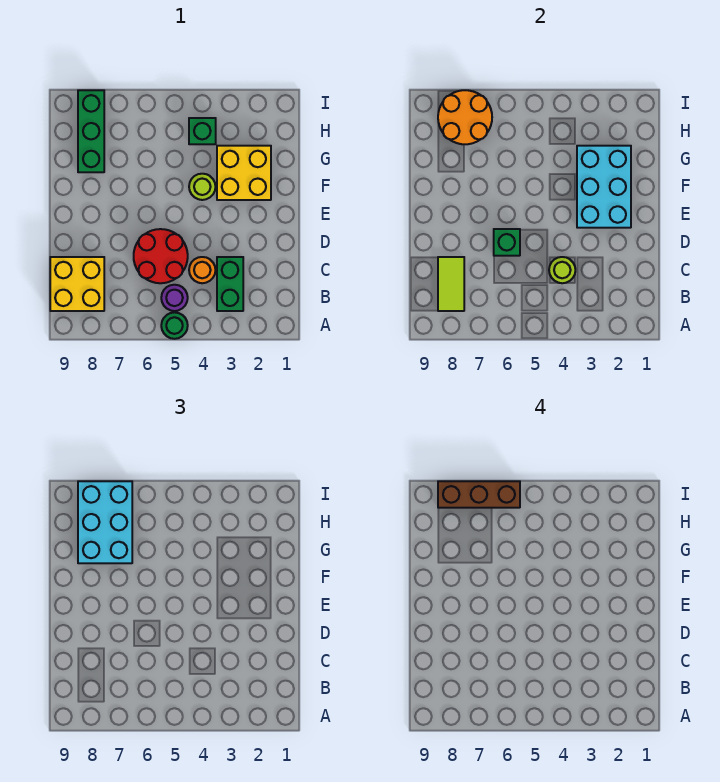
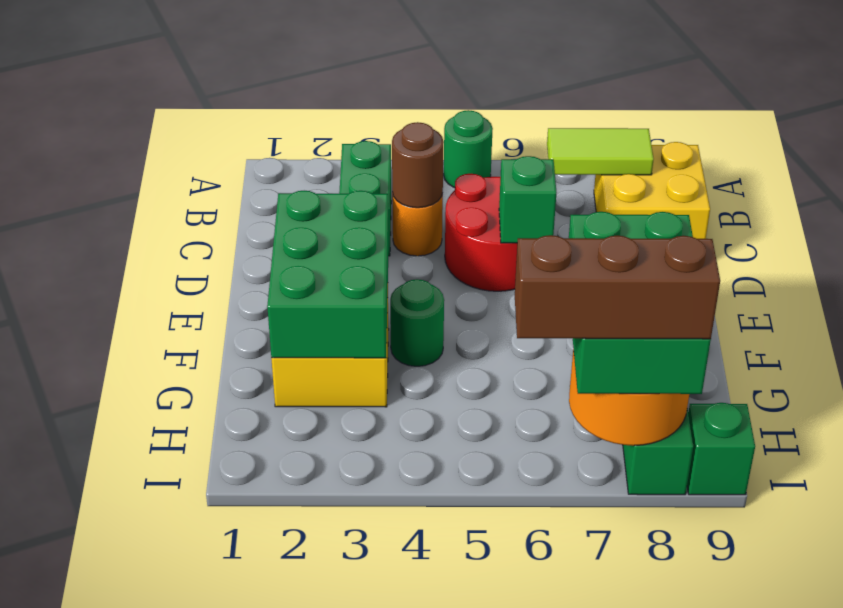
purple round brick B5 level 1 -> none
lime tile B8:C8 level 2 -> lime tile B7:B8 level 2
lime round brick C4 level 2 -> brown round brick C4 level 2
cyan brick E2:G3 level 2 -> green brick E2:G3 level 2
lime round brick F4 level 1 -> green round brick F4 level 1
cyan brick G7:I8 level 3 -> green brick G7:I8 level 3
green brick H4 level 1 -> green brick I9 level 1

